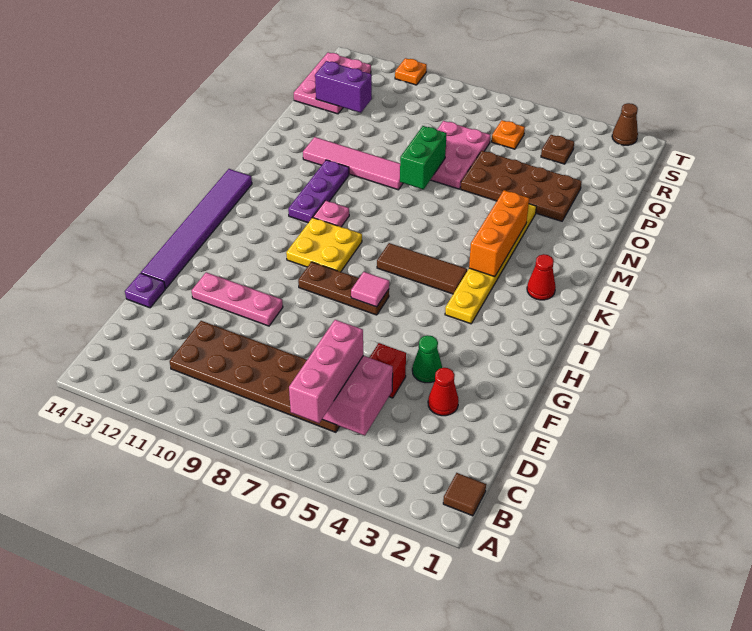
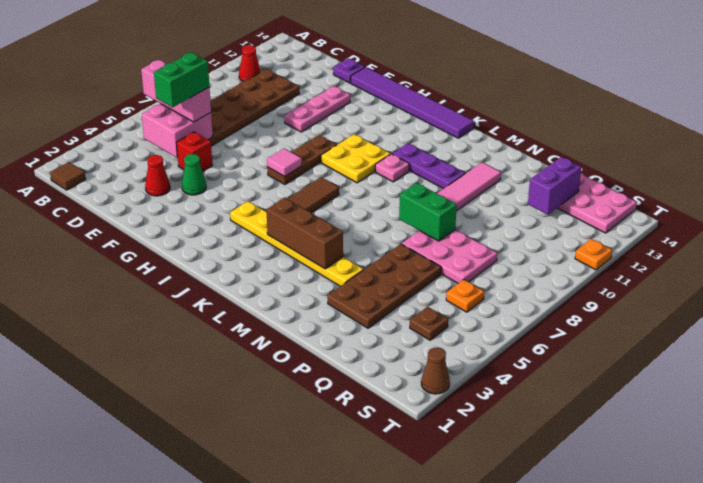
none -> green brick D5:D6 level 4
red cone K2 level 1 -> red cone B11 level 1
orange brick K4:M4 level 2 -> brown brick K4:M4 level 2

